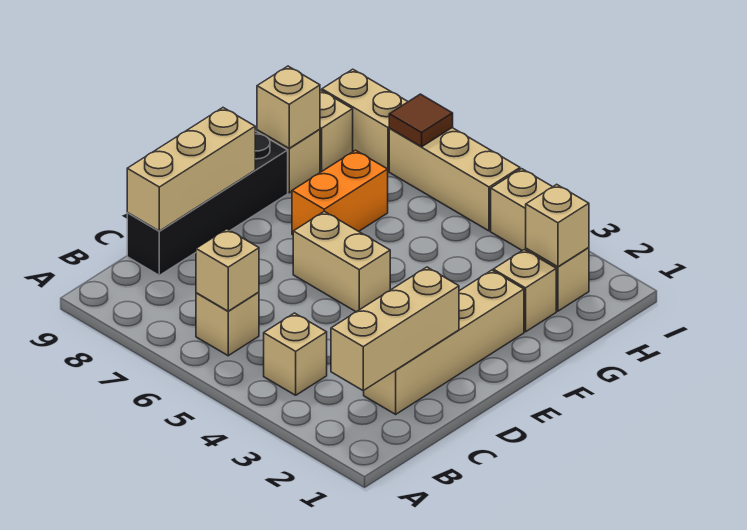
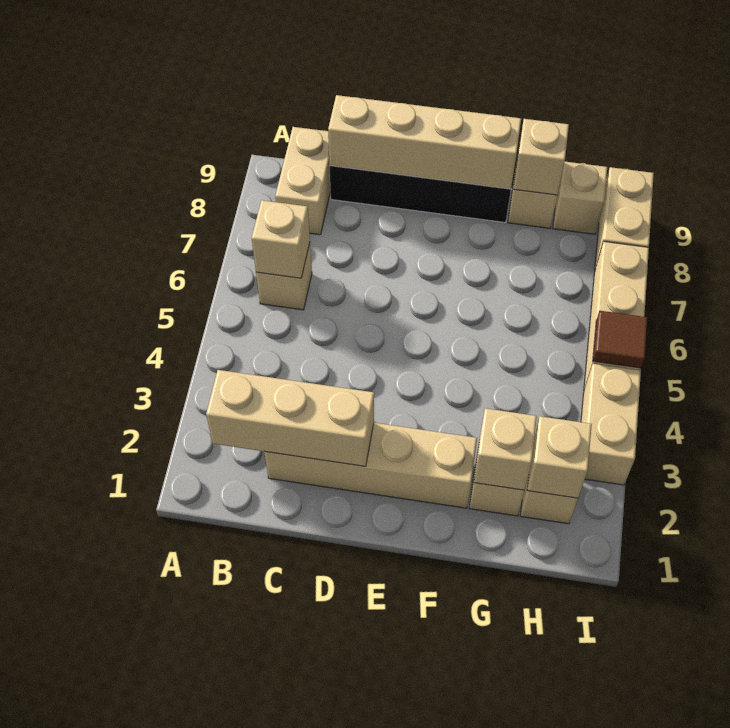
tan brick B4 level 1 -> tan brick G2 level 2
tan brick C9:E9 level 2 -> tan brick C9:F9 level 2
tan brick E5:E6 level 1 -> tan brick B8:B9 level 1
orange brick F7:G7 level 1 -> none
brown tile I7 level 2 -> brown tile I5 level 2

